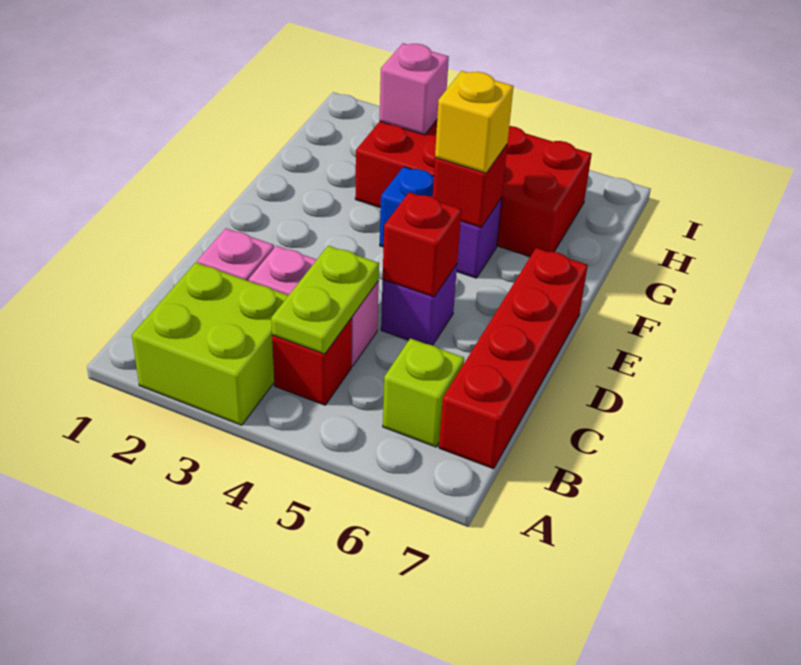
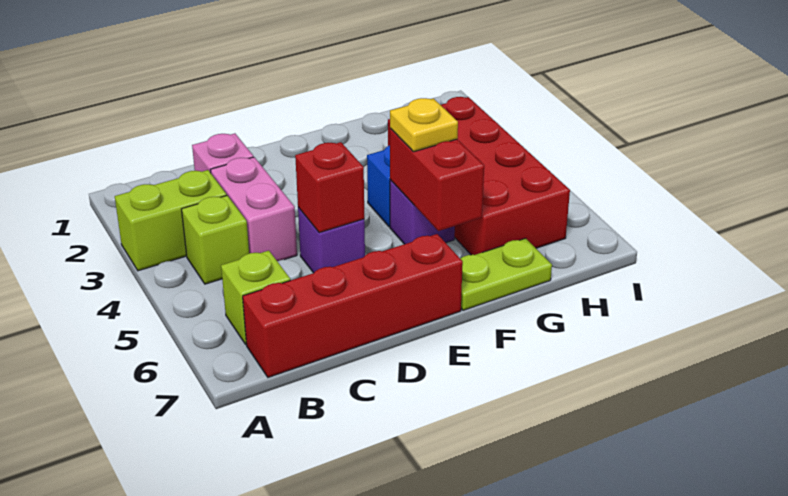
lime brick A2:B3 level 1 -> lime brick A3:B3 level 1
red brick B4 level 1 -> lime brick B4 level 1
lime plate B4:C4 level 2 -> lime plate F7:G7 level 1
red brick F5 level 2 -> red brick F5:F6 level 2
yellow brick F5 level 3 -> yellow plate F5 level 3
pink brick H3 level 2 -> none

